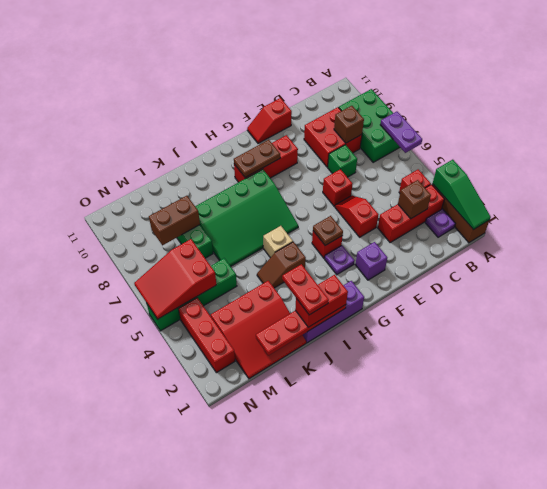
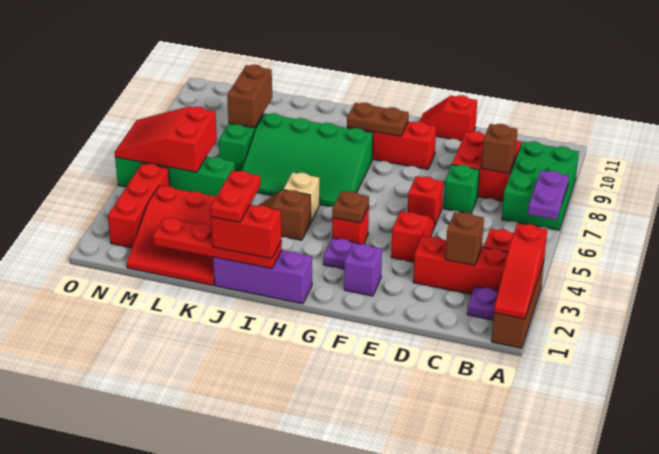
green slope A1:A3 level 2 top 3 -> red slope A1:A3 level 2 top 3
brown brick L8:M8 level 2 -> brown brick L8:L9 level 2

